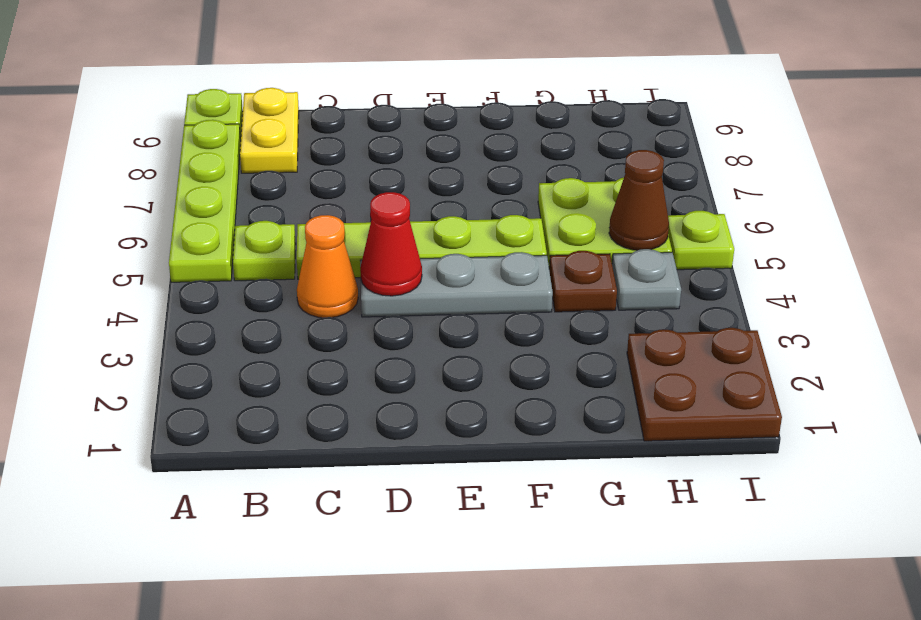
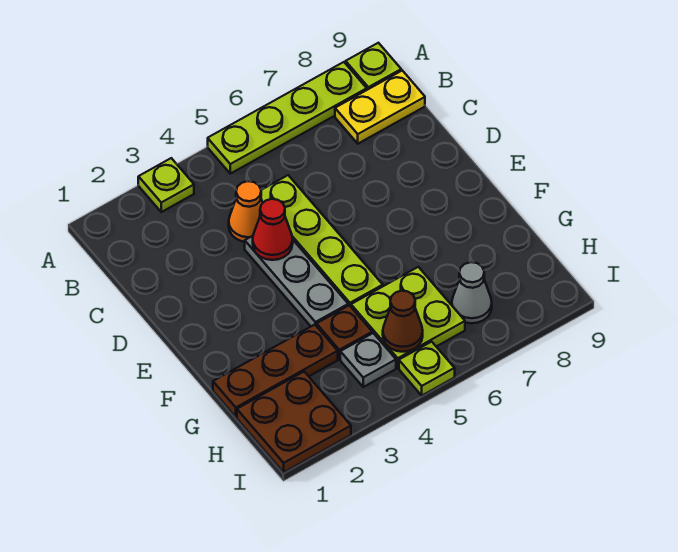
lime plate B5 level 1 -> lime plate A3 level 1
none -> brown plate G1:G3 level 1
none -> grey cone H7 level 1

